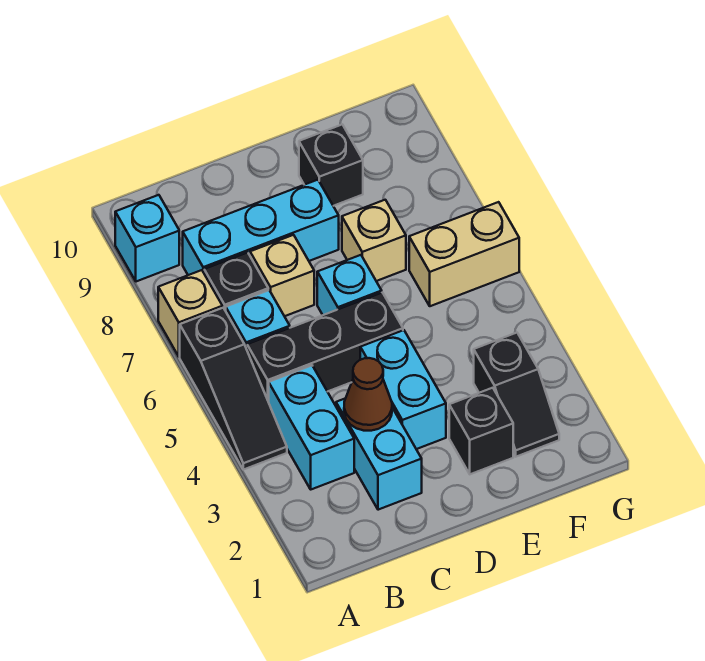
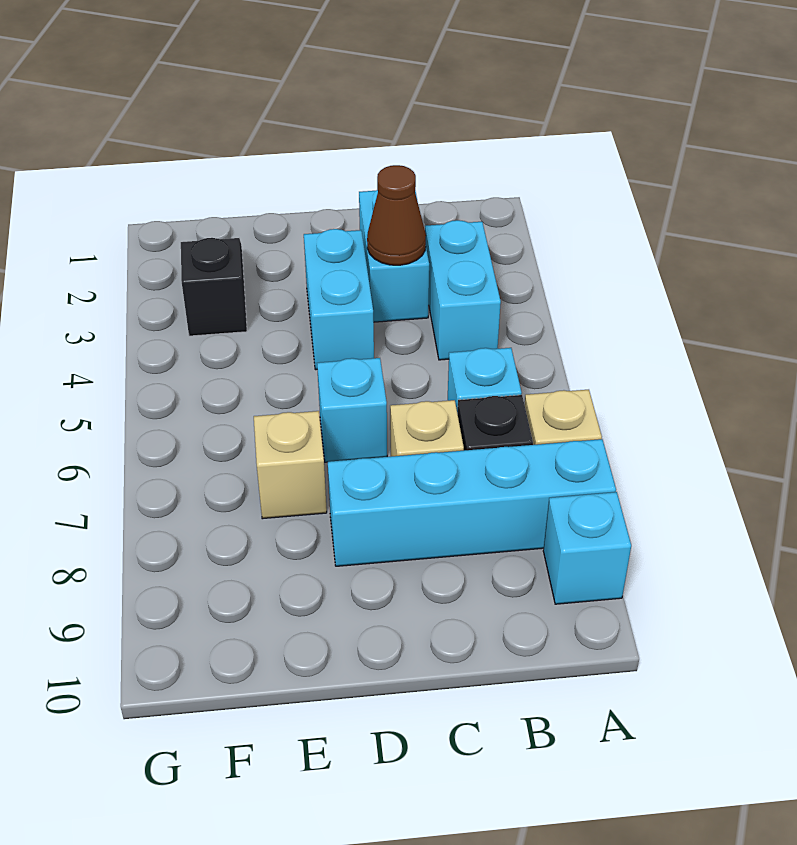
black slope A4:A6 level 1 top 6 -> none
black brick B5:D5 level 1 -> none
cyan brick B8:D8 level 1 -> cyan brick A8:D8 level 1
black brick E2 level 1 -> none
black brick E9 level 1 -> none
tan brick F6:G6 level 1 -> none

